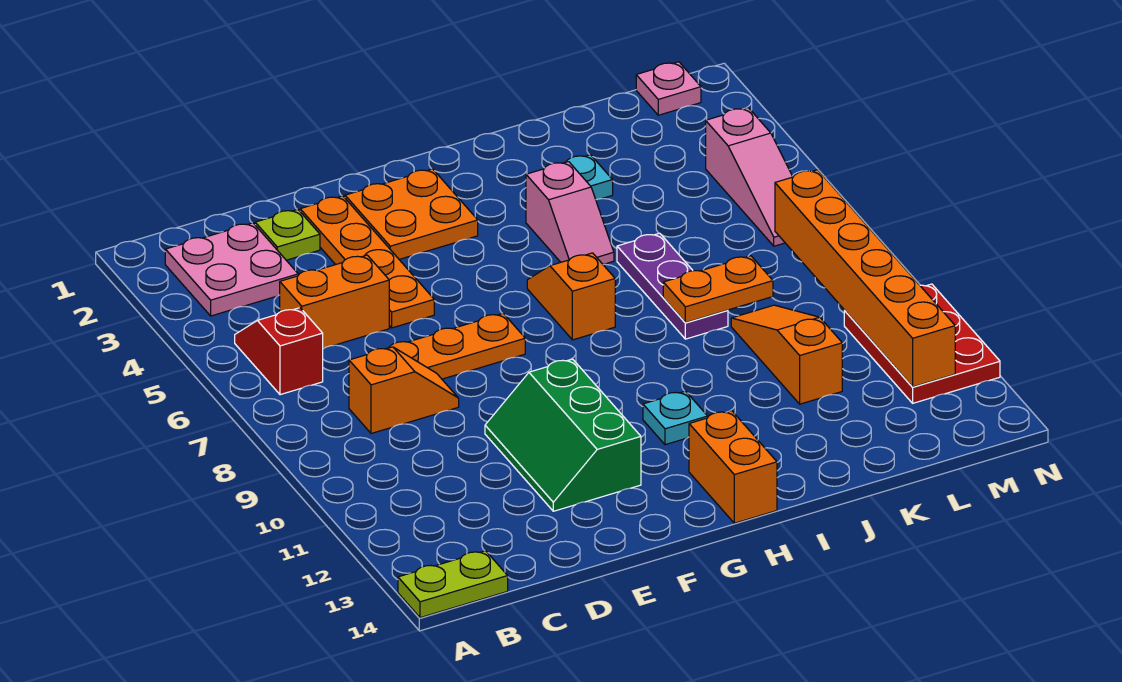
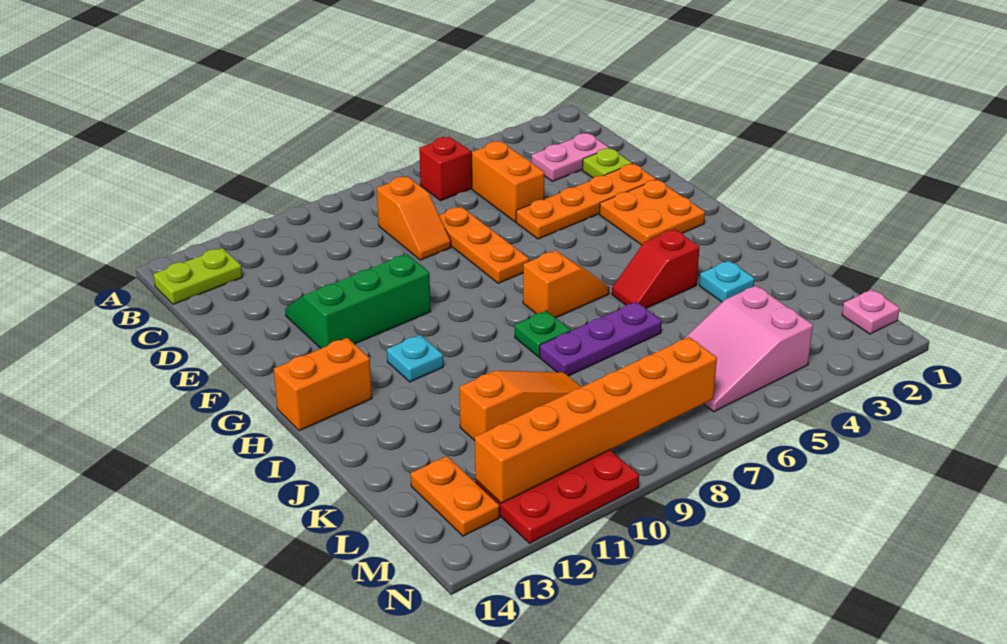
lime plate A14:B14 level 1 -> lime plate B13:B14 level 1
pink plate B2:C3 level 1 -> pink plate C2:C3 level 1
pink slope I4:I5 level 1 top 4 -> red slope I4:I5 level 1 top 4
none -> green plate I8 level 1
orange plate J8:K8 level 2 -> orange plate L13:M13 level 1
pink slope M4:M6 level 1 top 4 -> pink slope L4:M6 level 1 top 4

